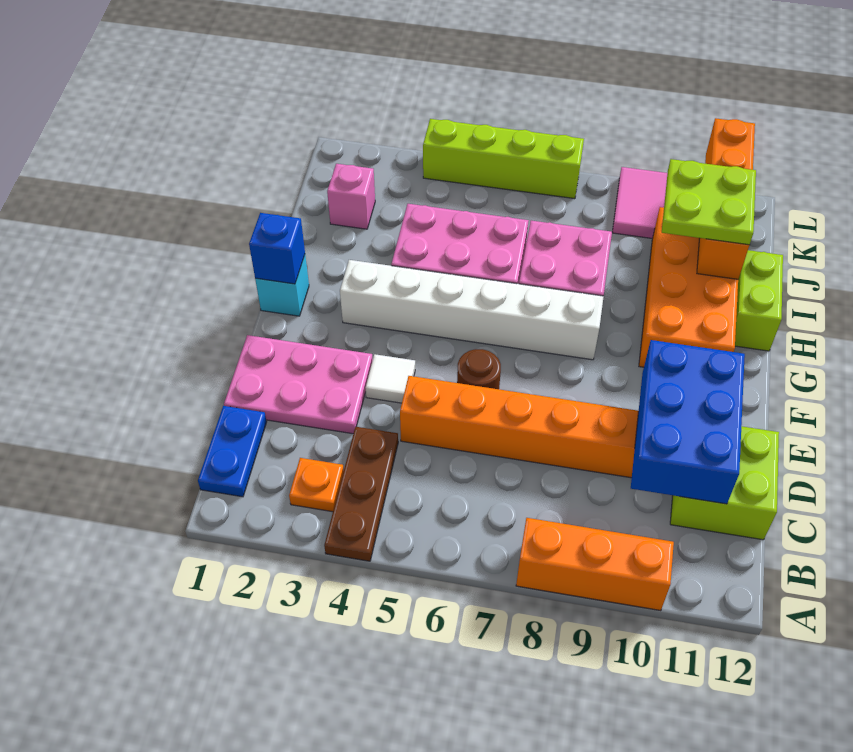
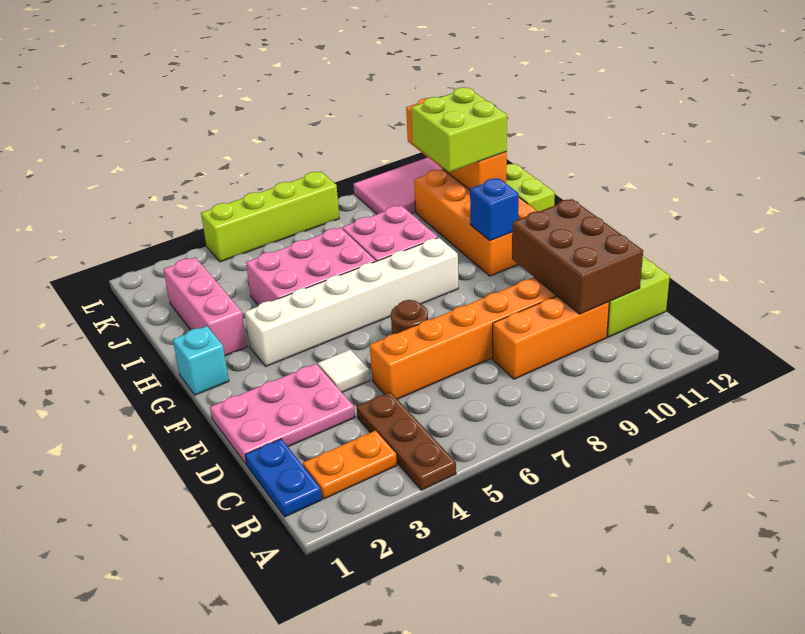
orange brick A8:A10 level 1 -> orange brick C8:C10 level 1
orange plate B3 level 1 -> orange plate B2:B3 level 1
blue brick C10:E11 level 2 -> brown brick C10:E11 level 2
blue brick G1 level 2 -> blue brick G10 level 2
lime plate I10:J11 level 3 -> lime brick I10:J11 level 3
pink brick J2 level 1 -> pink brick H2:J2 level 1

